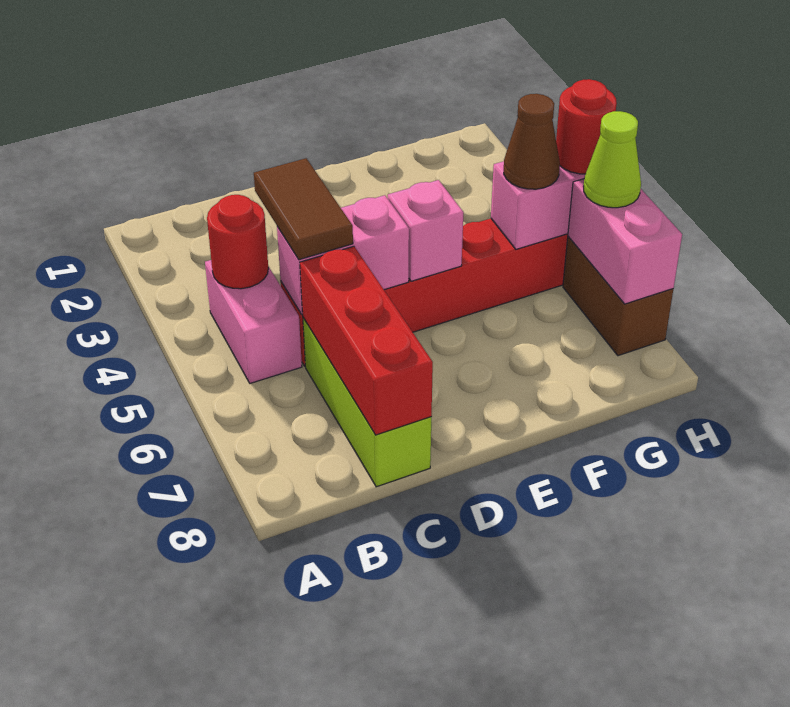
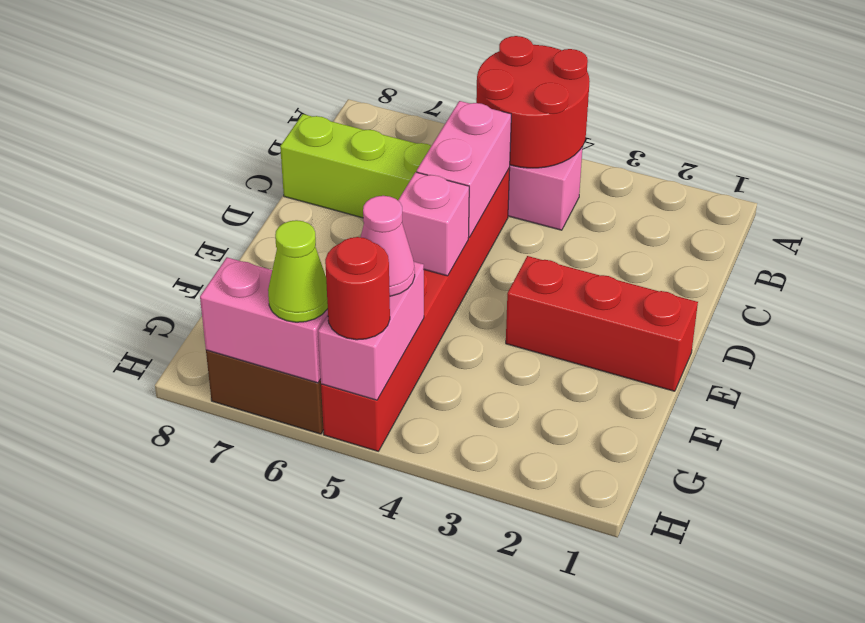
red round brick B4 level 2 -> red round brick A4:B5 level 2
brown tile C4:C5 level 3 -> none
red brick C6:C8 level 2 -> red brick E1:E3 level 1
brown cone G5 level 3 -> pink cone G5 level 3

